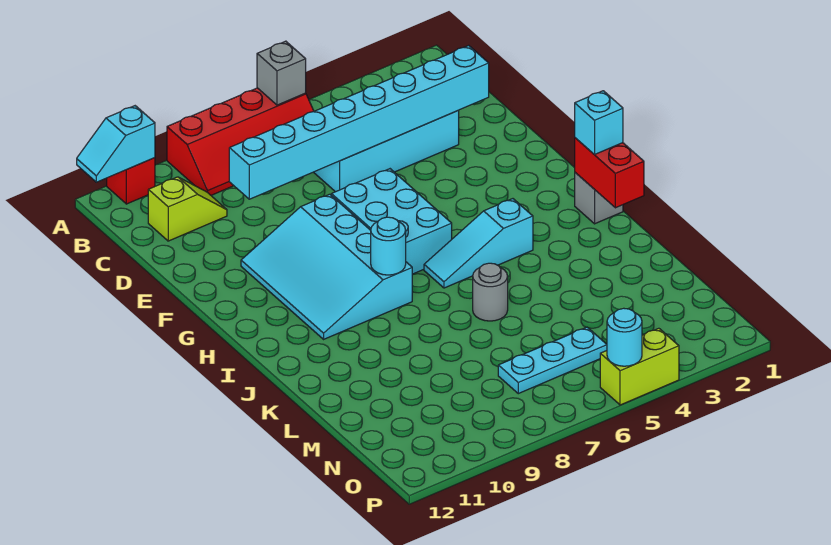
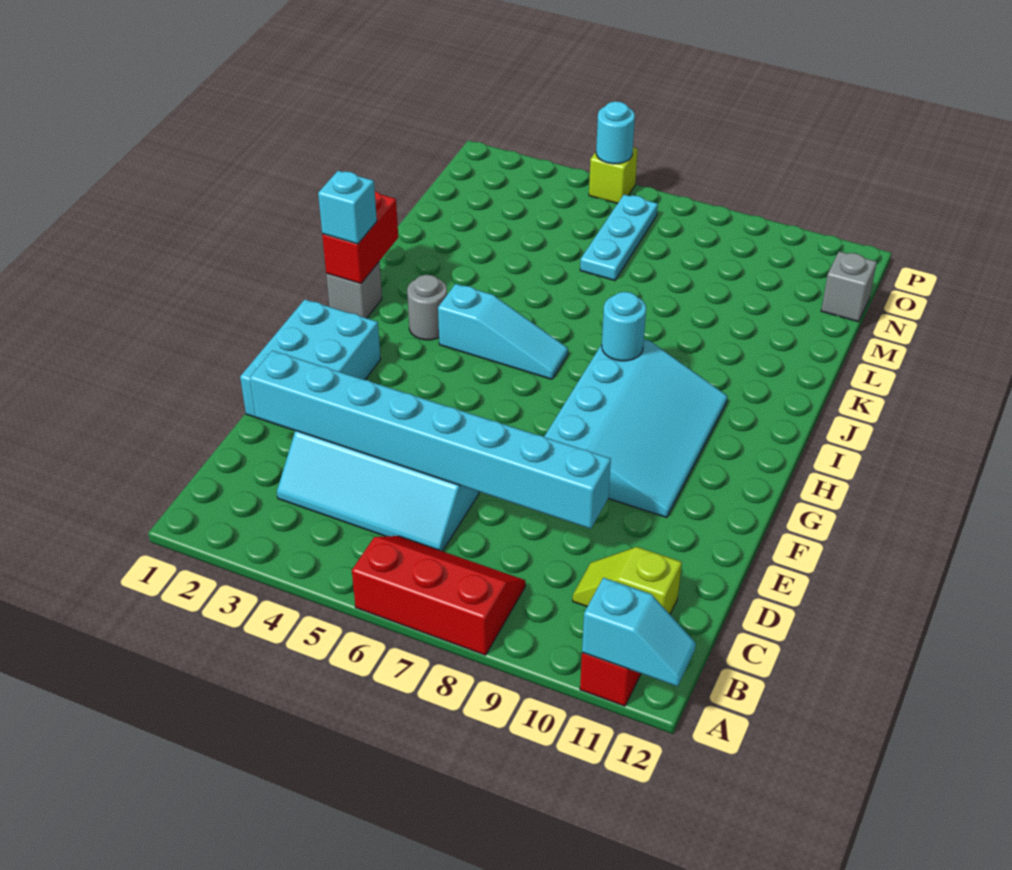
red slope A6:B9 level 1 top A -> red slope A6:B8 level 1 top A
grey brick A6 level 2 -> grey brick N12 level 1
cyan brick F6:H7 level 1 -> cyan brick E1:G2 level 1
grey round brick K6 level 1 -> grey round brick I3 level 1
cyan plate N5:N7 level 1 -> cyan plate M6:O6 level 1
lime brick P4:P5 level 1 -> lime brick P5 level 1

